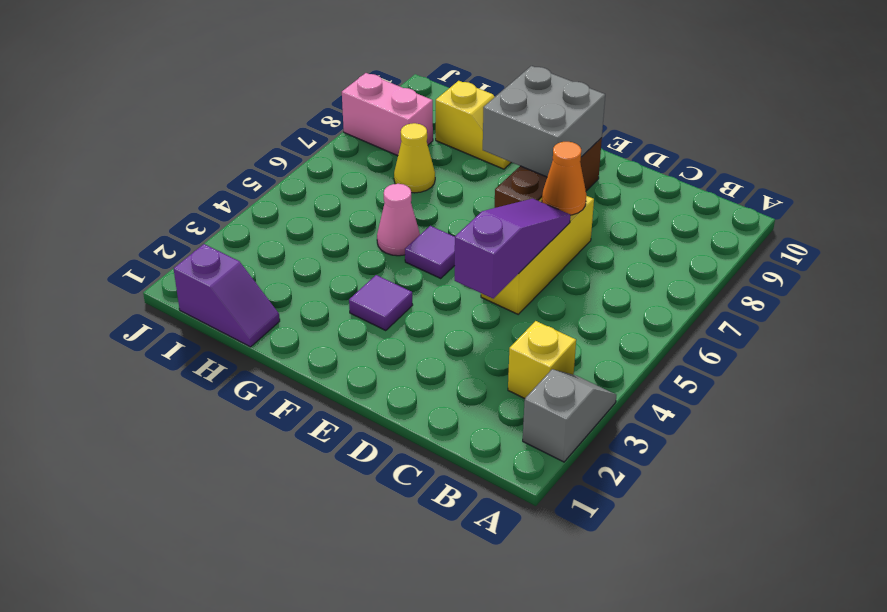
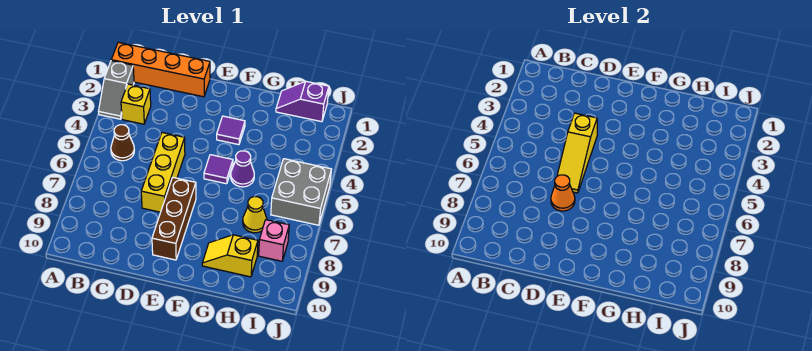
none -> orange brick A1:D1 level 1
none -> brown cone B5 level 1
purple slope D4:D6 level 2 top 4 -> yellow slope D4:D6 level 2 top 4
grey brick E8:F9 level 2 -> grey brick I5:J6 level 1
pink cone G5 level 1 -> purple cone G5 level 1
pink brick I8:J8 level 1 -> pink brick I8 level 1

